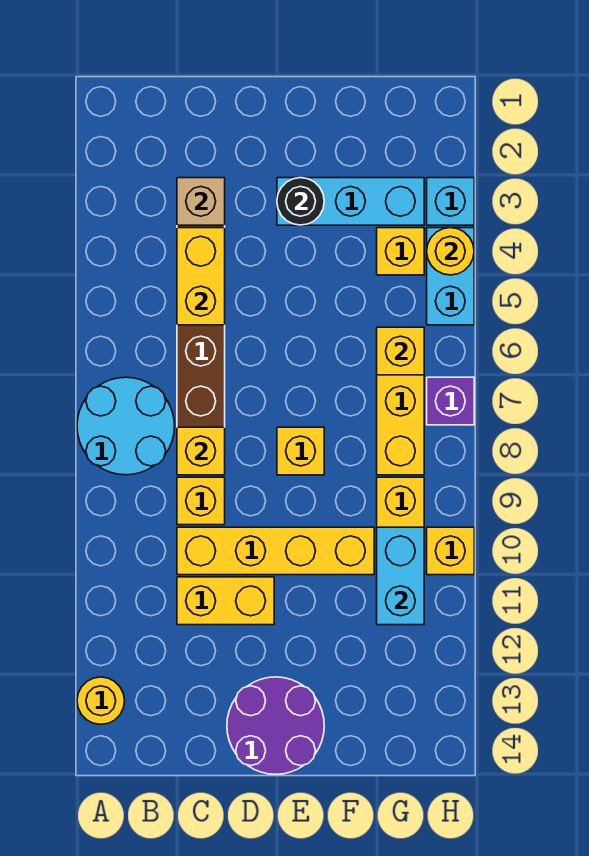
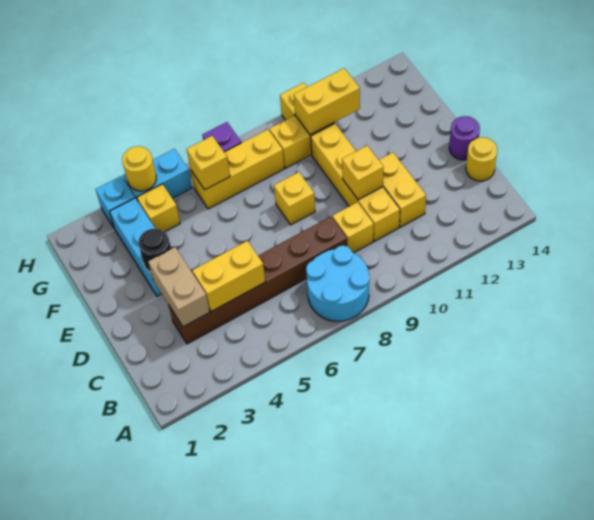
yellow round brick A13 level 1 -> yellow round brick C14 level 1
tan brick C3 level 2 -> tan brick C3:D3 level 2
yellow brick C8 level 2 -> yellow brick D10 level 2
purple round brick D13:E14 level 1 -> purple round brick D14 level 1
cyan brick G10:G11 level 2 -> yellow brick G10:G11 level 2

